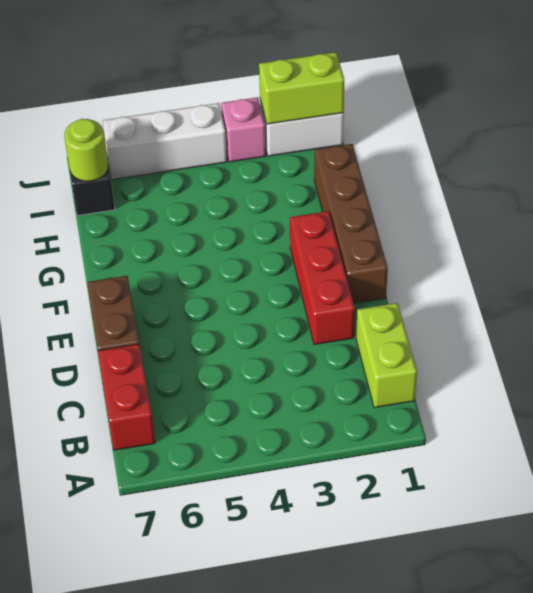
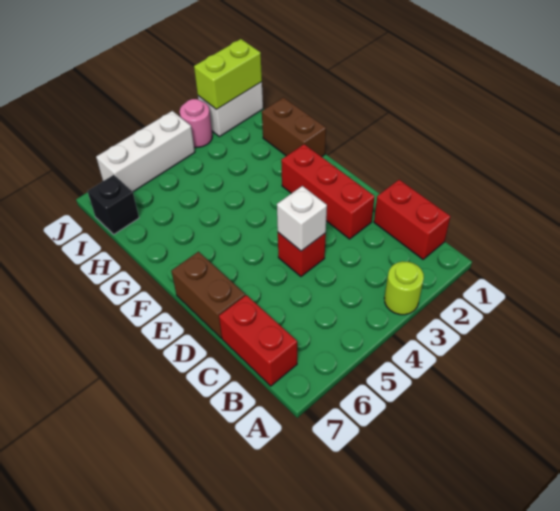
lime brick B1:C1 level 1 -> red brick B1:C1 level 1
none -> red brick D4 level 1
none -> white brick D4 level 2
brown brick E1:H1 level 1 -> brown brick G1:H1 level 1
lime round brick I7 level 2 -> lime round brick A3 level 1
pink brick J3 level 1 -> pink round brick J3 level 1

